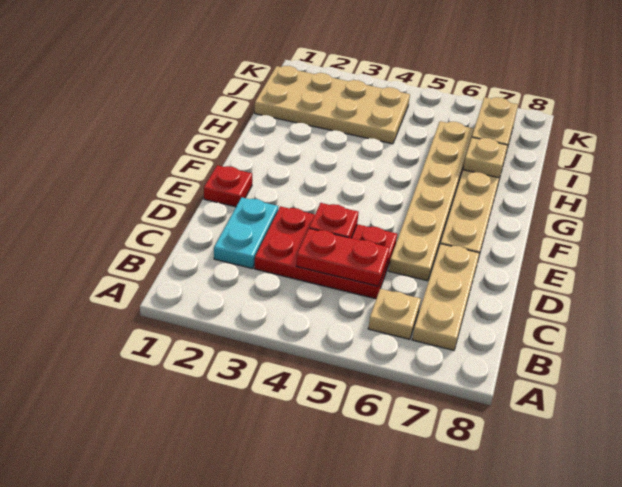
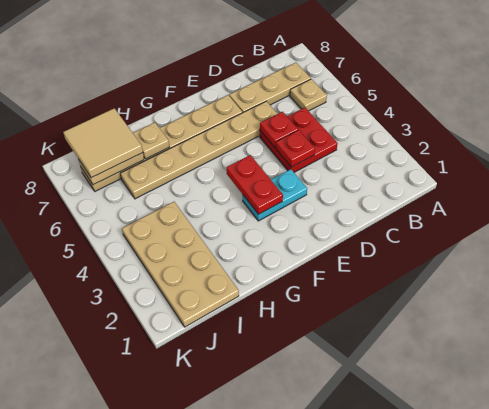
cyan plate C2:D2 level 1 -> cyan plate E3:F3 level 1
red plate C3:D5 level 1 -> red plate C4:D5 level 1
red plate C4:C5 level 2 -> red plate F3:F4 level 2
red plate E1 level 1 -> red plate D5 level 2
none -> tan tile I7:J8 level 3

